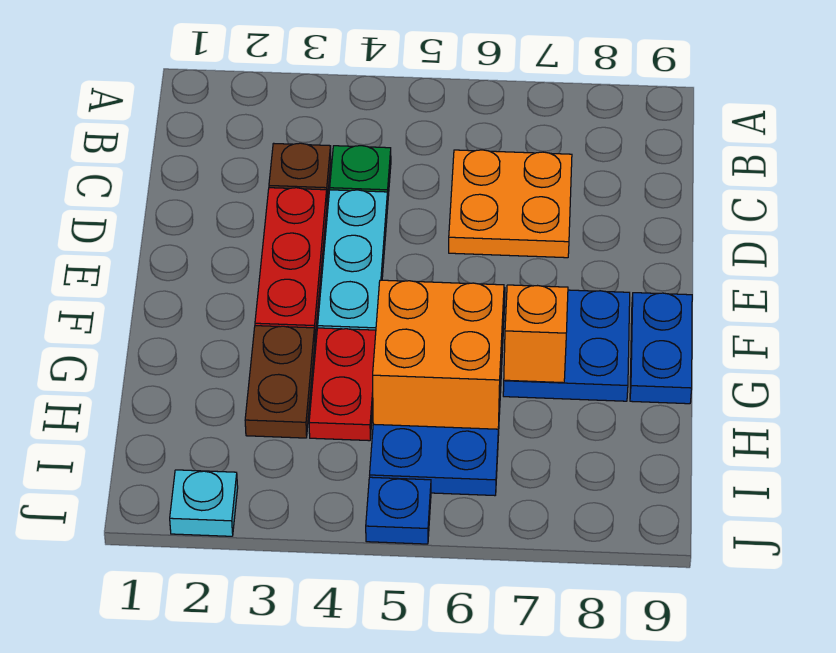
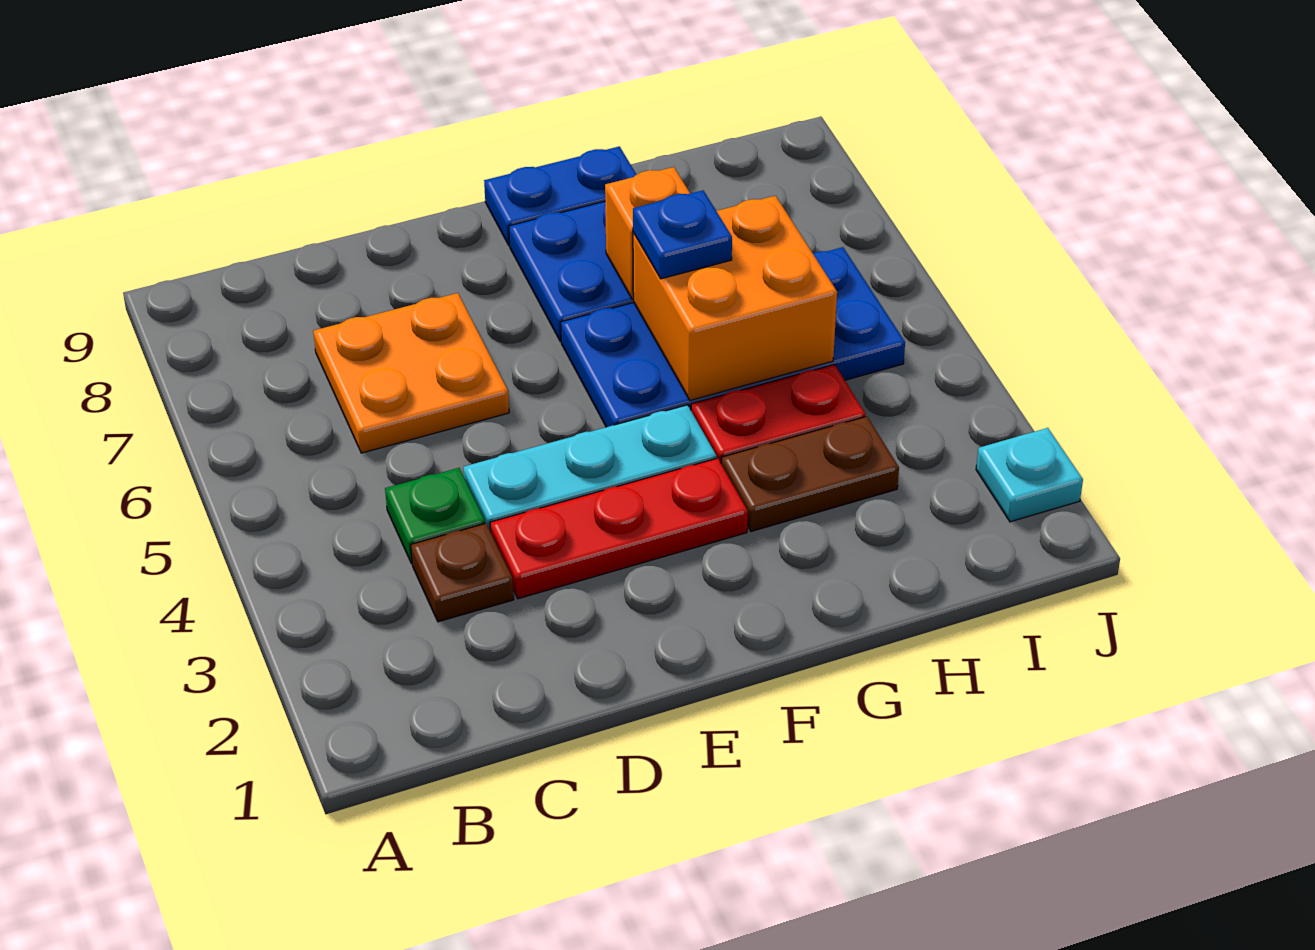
blue plate J5 level 1 -> blue plate G6 level 3

